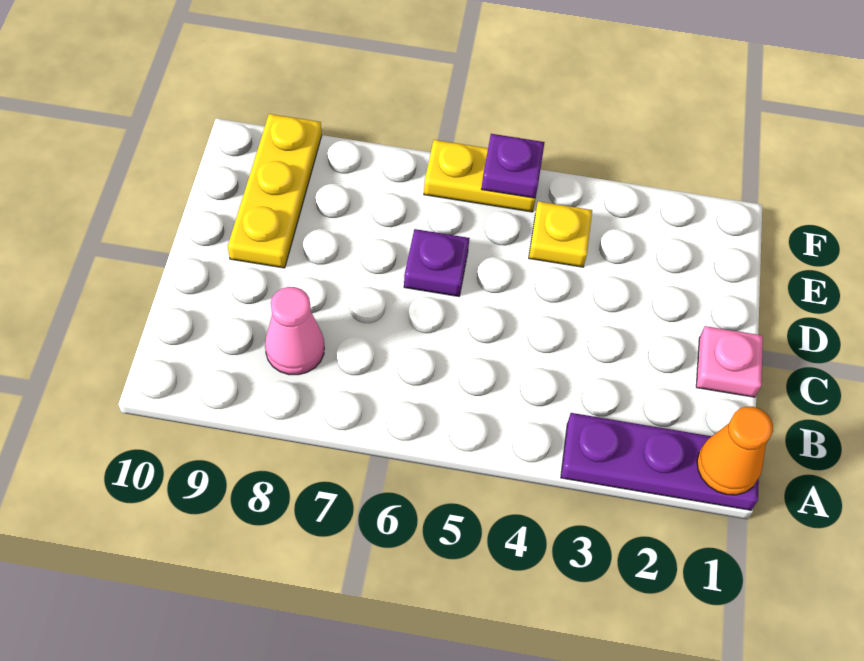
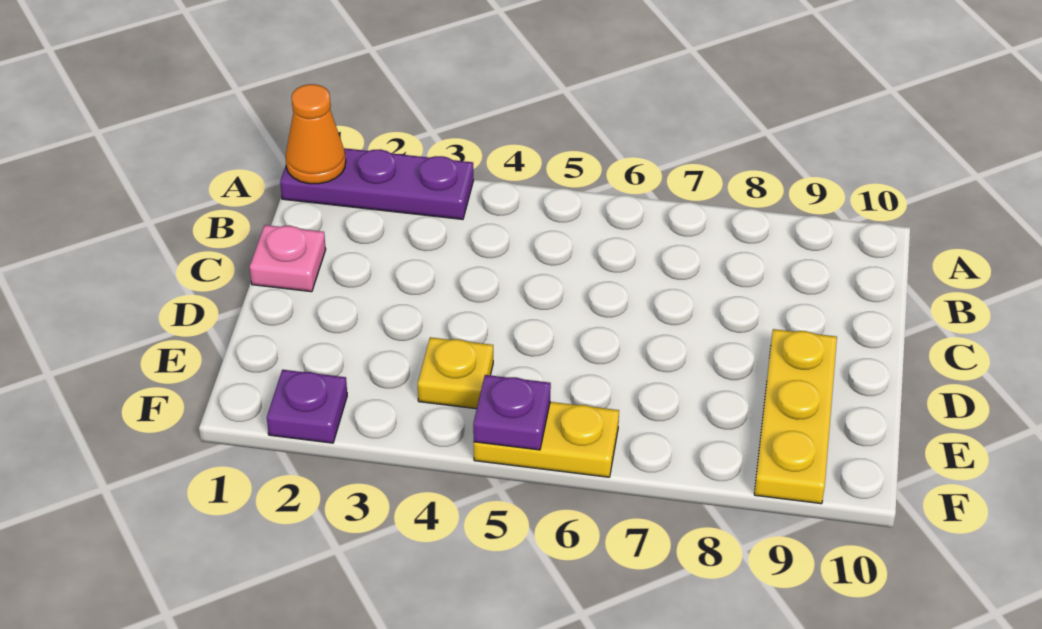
pink cone B8 level 1 -> none
purple plate D6 level 1 -> purple plate F2 level 1

